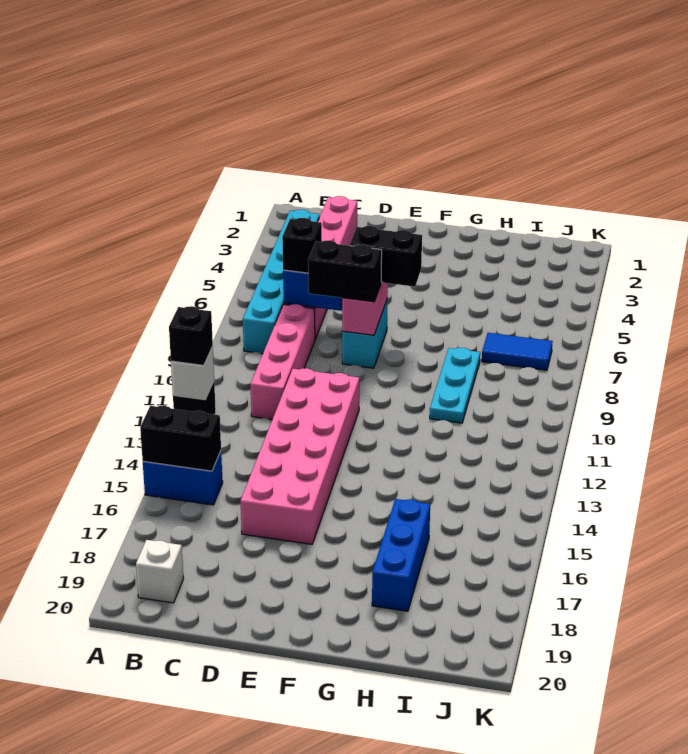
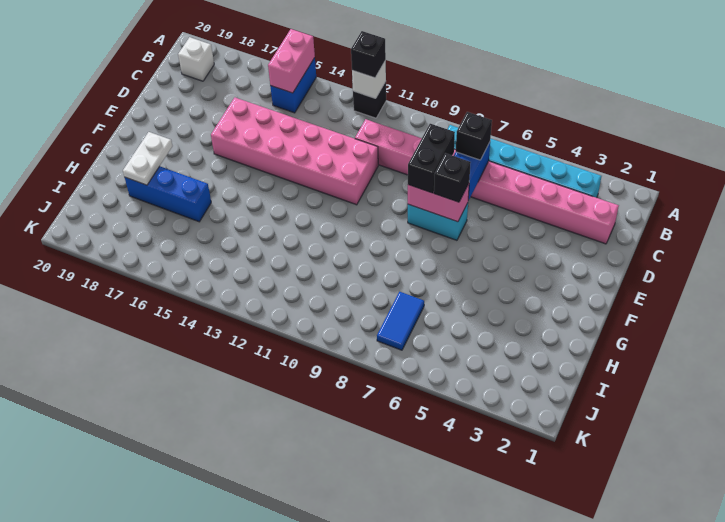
black brick A15:B15 level 2 -> pink brick A15:B15 level 2
black brick E7:F7 level 3 -> black brick E7 level 3
none -> white plate G18:H18 level 2
cyan plate H8:H10 level 1 -> none

